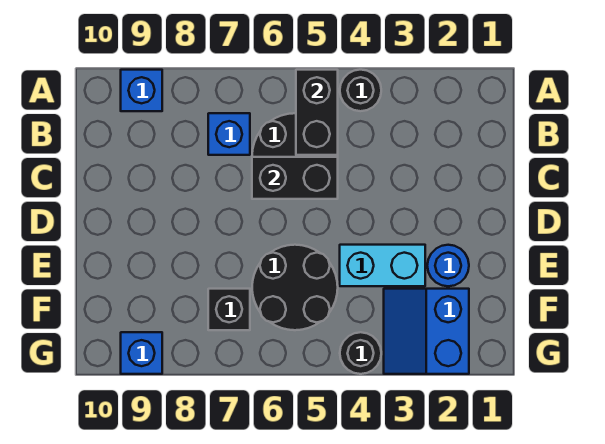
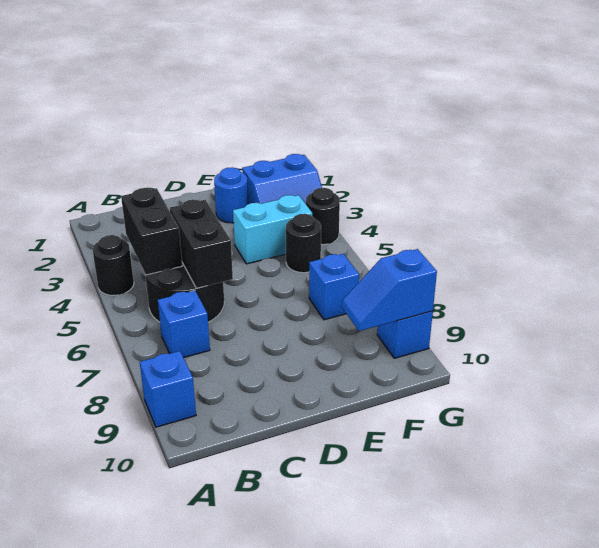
black brick A5:B5 level 2 -> black brick B4:B5 level 2
cyan brick E3:E4 level 1 -> cyan brick E4:F4 level 1
black round brick E5:F6 level 1 -> black round brick F5 level 1
black brick F7 level 1 -> blue brick F7 level 1
none -> blue slope F9:G9 level 2 top G

